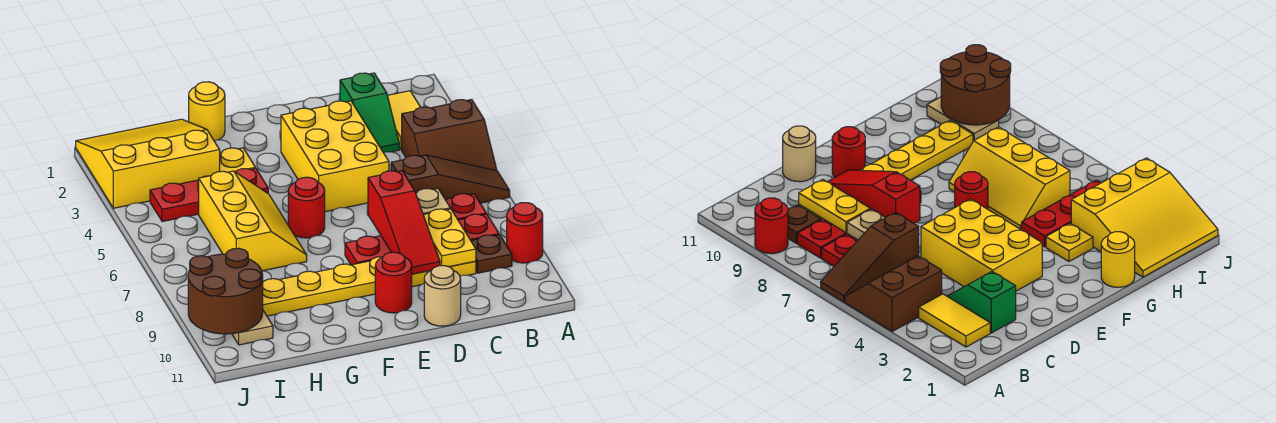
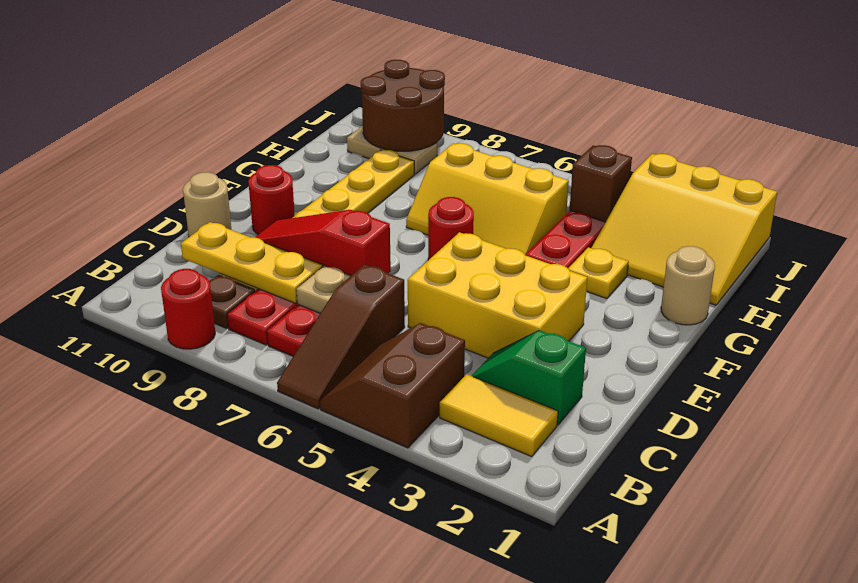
yellow plate C8:C9 level 2 -> yellow plate C8:C10 level 2
yellow round brick G1 level 1 -> tan round brick G1 level 1
yellow slope H1:J3 level 1 top 3 -> yellow slope H1:J3 level 1 top J
none -> brown brick I4 level 2

